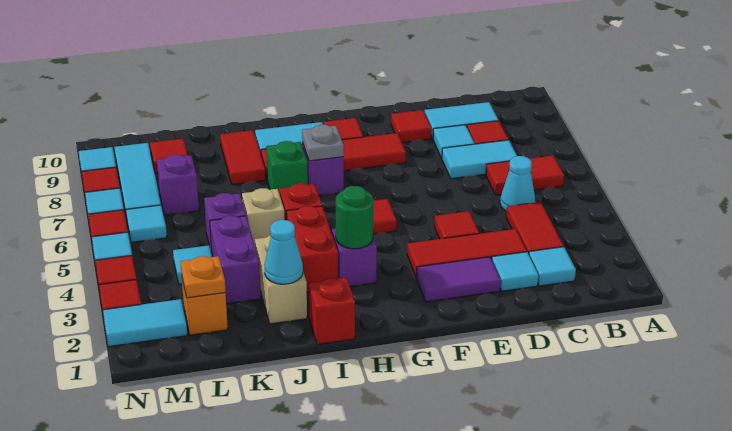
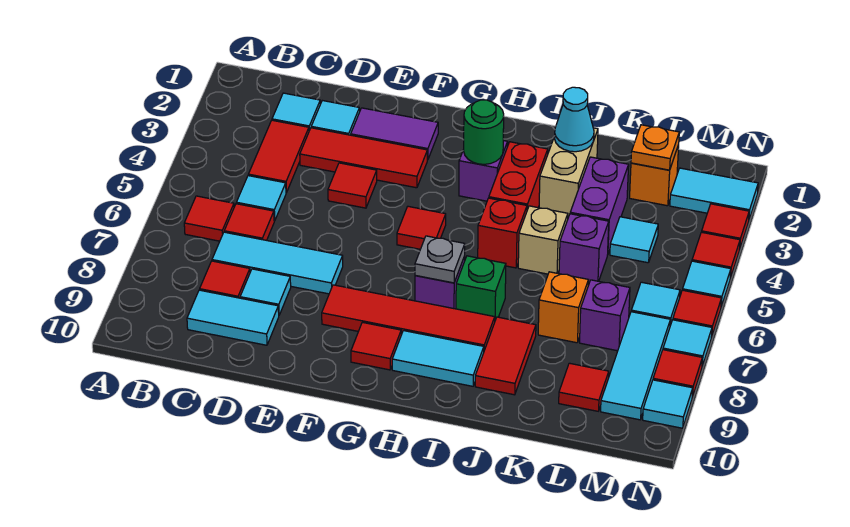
cyan cone C5 level 1 -> cyan tile C5 level 1
cyan tile C7:D7 level 1 -> cyan tile C7:E7 level 1
red tile E9 level 1 -> none
red brick I1 level 1 -> none
none -> orange brick K7 level 1

